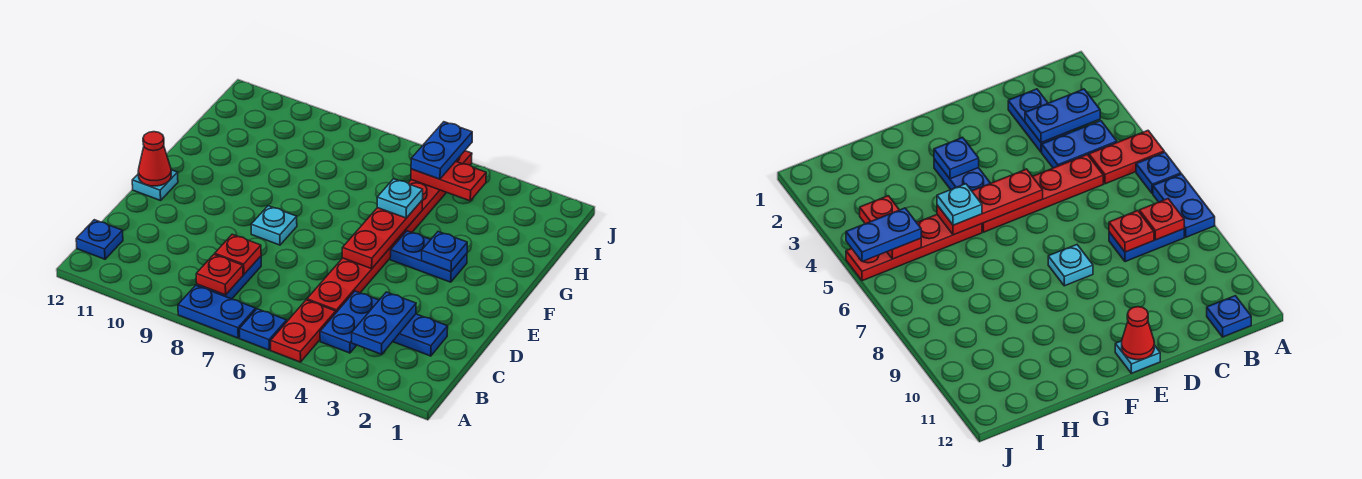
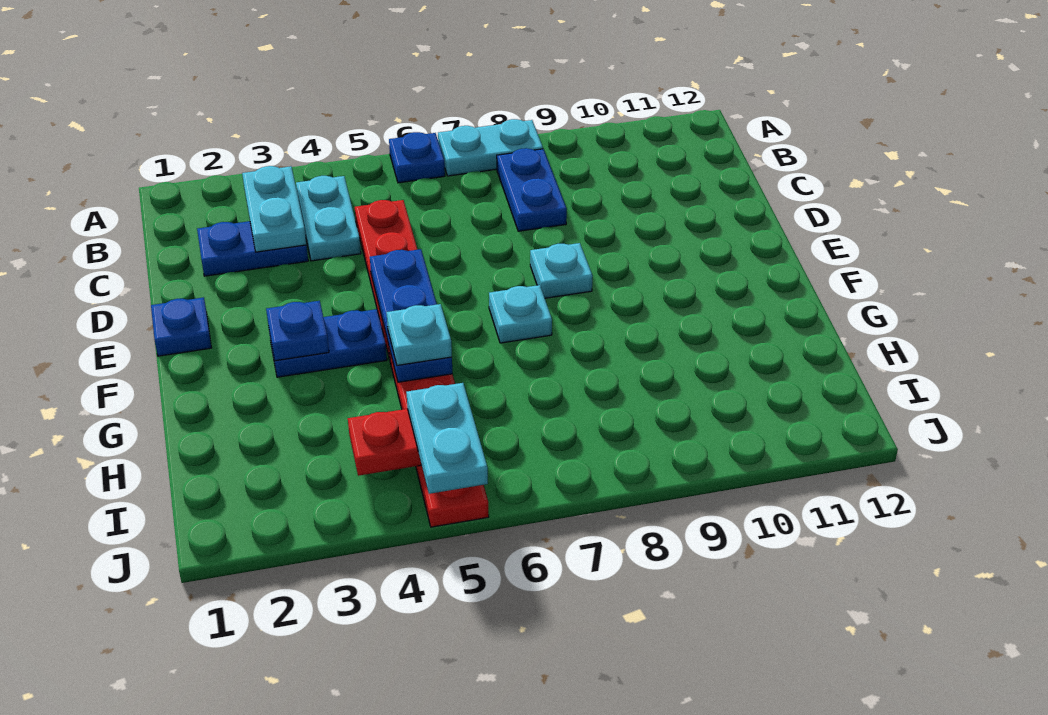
red plate A5:B5 level 1 -> none
blue plate A7:A8 level 1 -> cyan plate A7:A8 level 1
blue plate B3:C3 level 2 -> cyan plate B3:C3 level 2
blue plate B4:C4 level 1 -> cyan plate B4:C4 level 1
red plate B8 level 2 -> none
blue plate B12 level 1 -> blue plate E1 level 1
red plate C8 level 2 -> none
red plate E5:G5 level 2 -> blue plate E5:G5 level 2
cyan plate E12 level 1 -> cyan plate F7 level 1
red cone E12 level 2 -> none
blue plate I5:J5 level 3 -> cyan plate I5:J5 level 3

